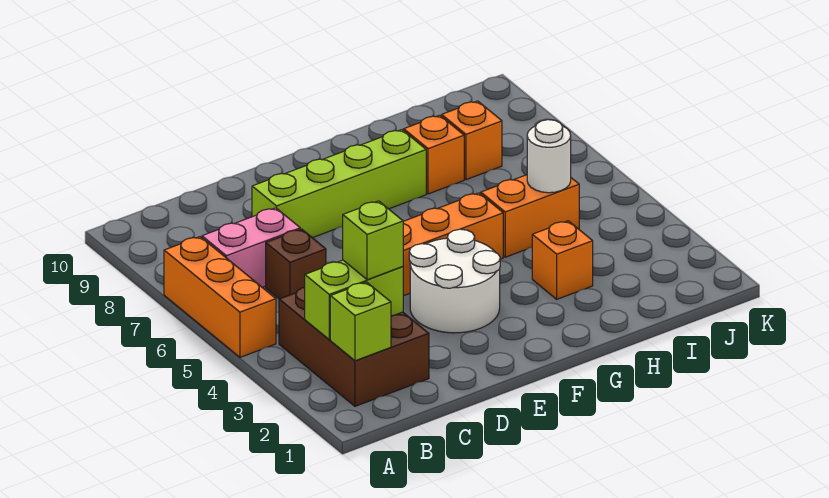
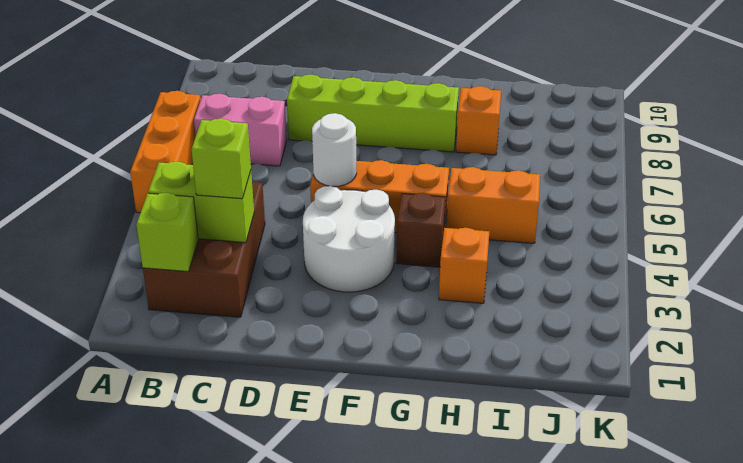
brown brick C6 level 1 -> brown brick G4 level 1
white round brick I5 level 2 -> white round brick E5 level 2
orange brick I8 level 1 -> none

